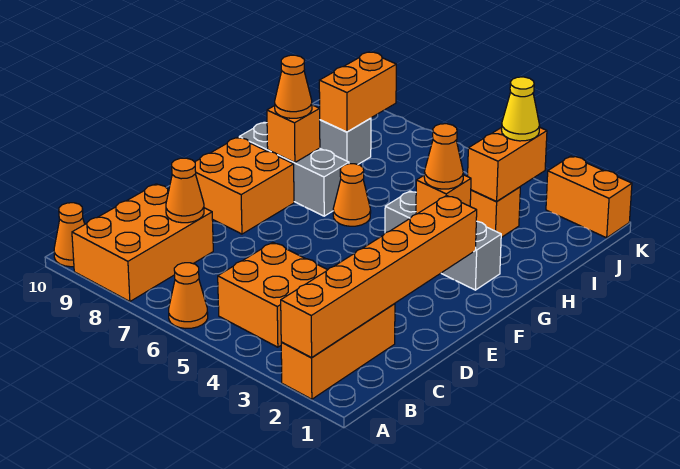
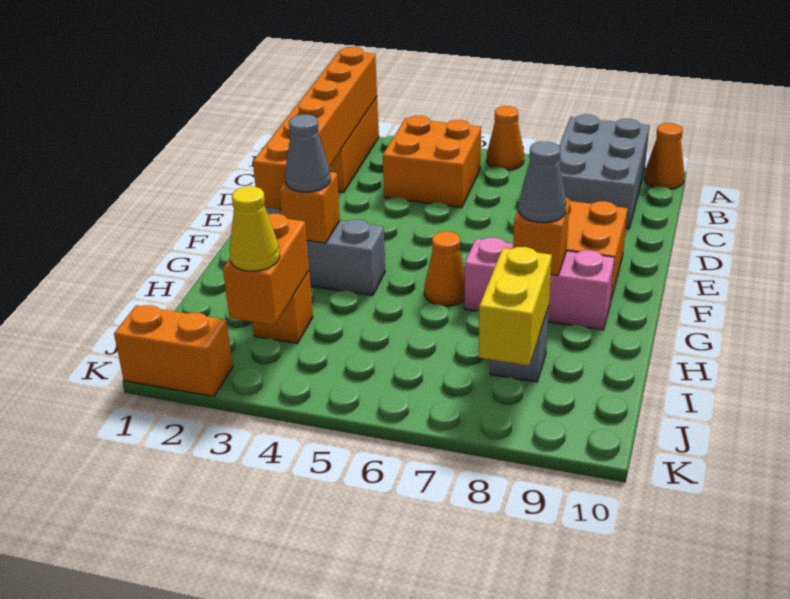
orange brick A8:C9 level 1 -> grey brick A8:C9 level 1
orange cone C8 level 2 -> none
orange cone G3 level 3 -> grey cone G3 level 3
grey brick G7:G9 level 1 -> pink brick G7:G9 level 1
orange cone G8 level 3 -> grey cone G8 level 3
orange brick I8:J8 level 2 -> yellow brick I8:J8 level 2

